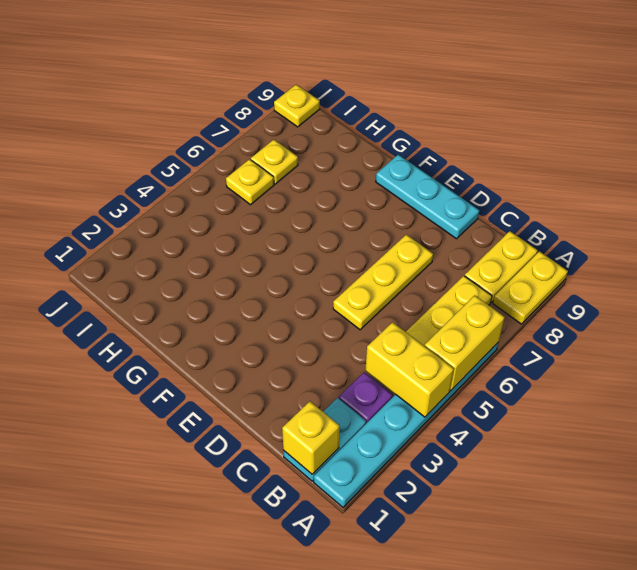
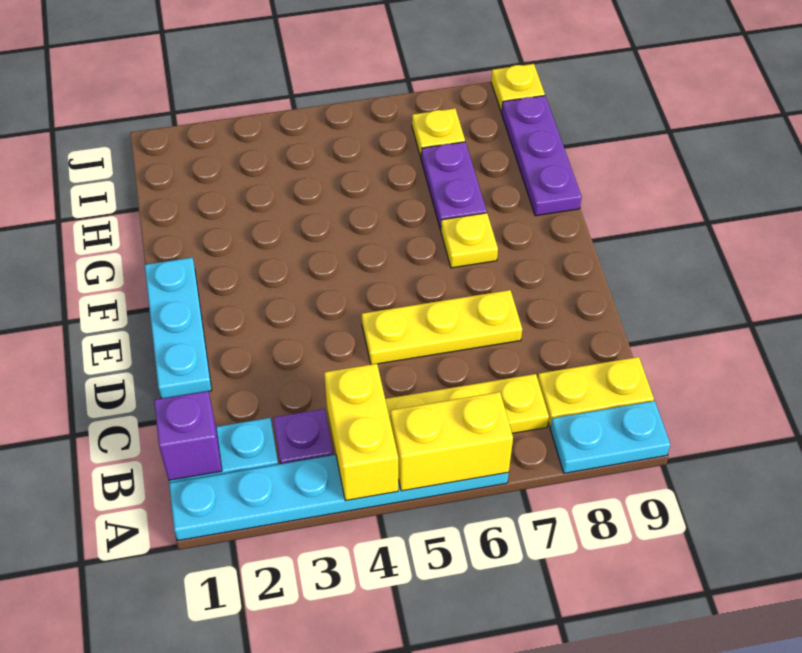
yellow plate A8:A9 level 1 -> cyan plate A8:A9 level 1
yellow brick B1 level 2 -> purple brick B1 level 2
cyan plate D9:F9 level 1 -> cyan plate D1:F1 level 1
none -> purple plate G7:H7 level 1
none -> purple plate G9:I9 level 1
yellow plate I6 level 1 -> yellow plate F7 level 1

